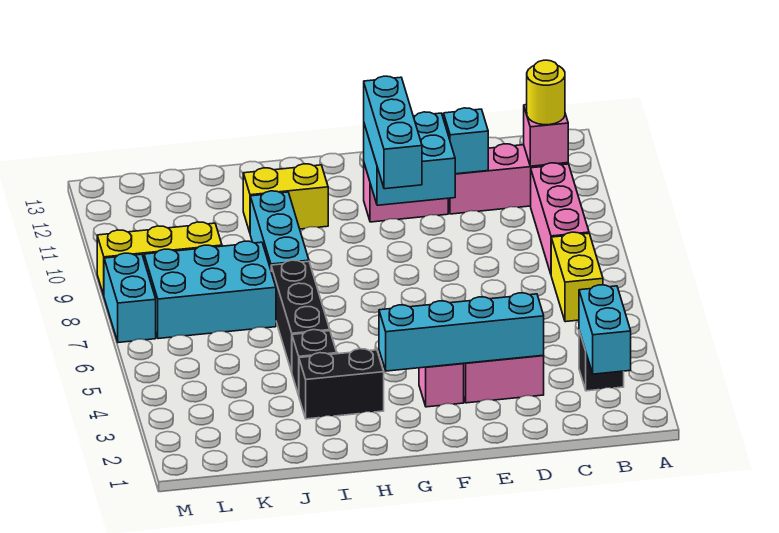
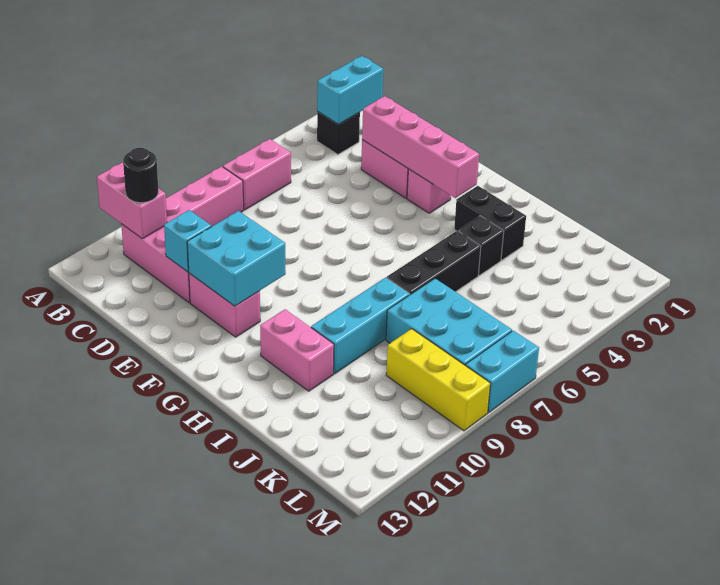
yellow brick B6:B7 level 1 -> pink brick B6:B7 level 1
pink brick B11 level 2 -> pink brick A11:B11 level 2
yellow round brick B11 level 3 -> black round brick B11 level 3
cyan brick D3:G3 level 2 -> pink brick D3:G3 level 2
cyan brick F9:F11 level 3 -> none
yellow brick H11:I11 level 1 -> pink brick H11:I11 level 1

